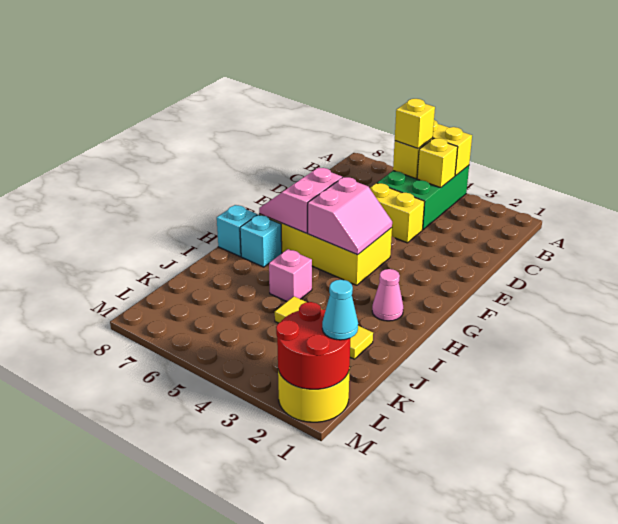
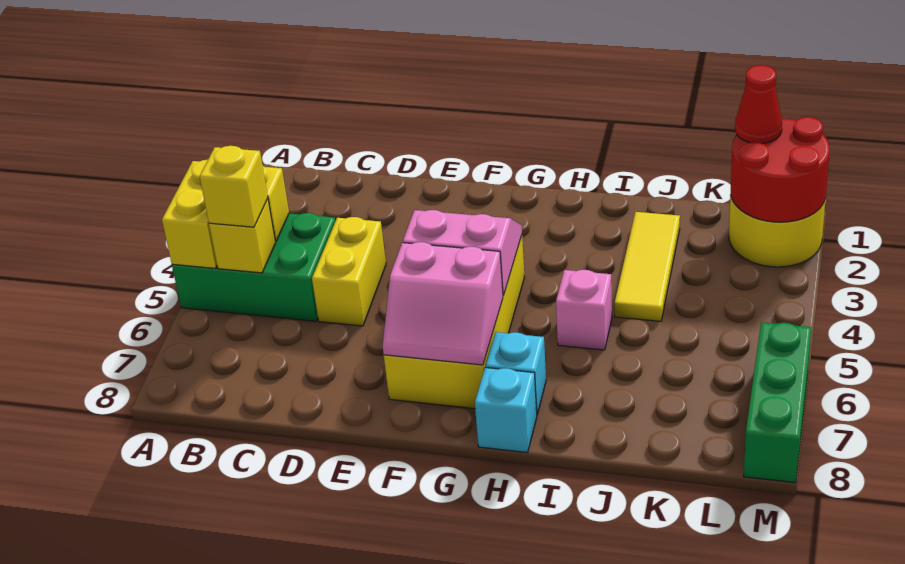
pink cone H2 level 1 -> none
cyan cone L1 level 3 -> red cone L1 level 3
none -> green brick M6:M8 level 1

